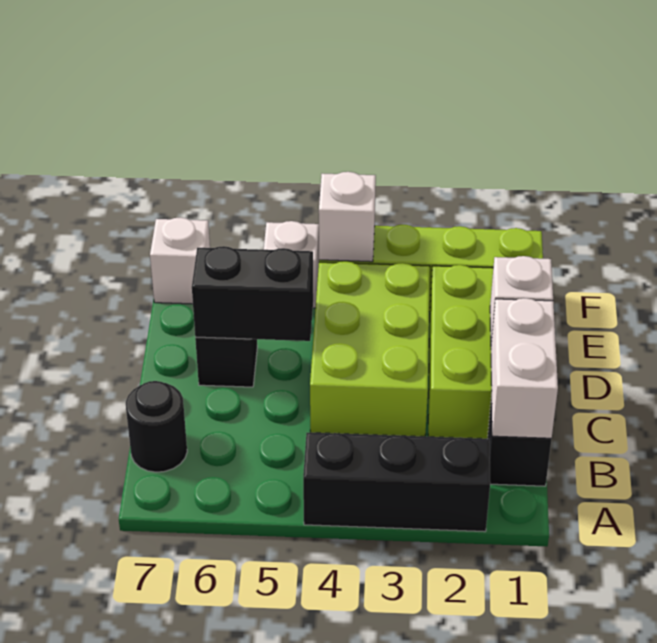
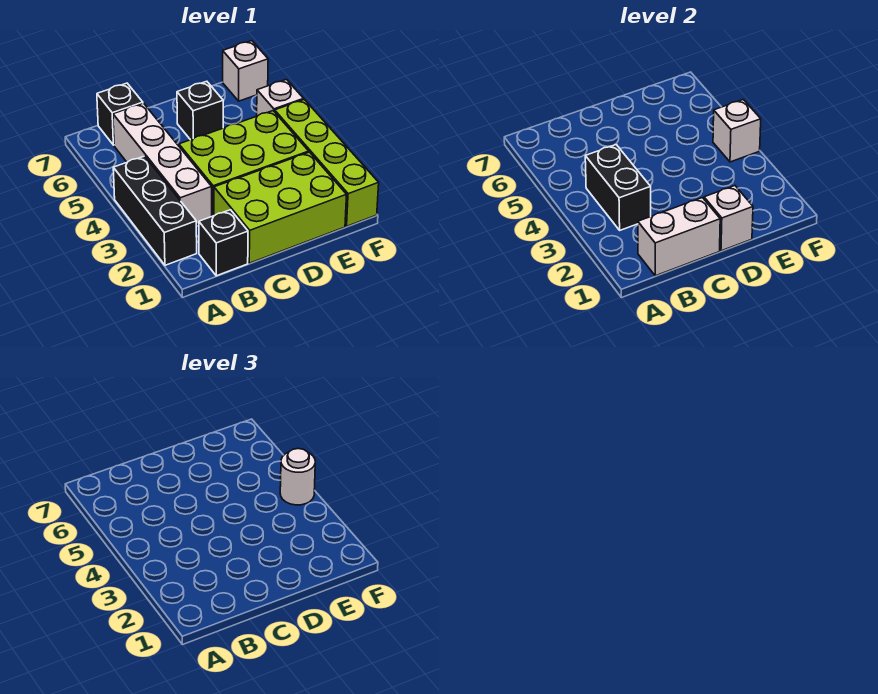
none -> white brick B3:B6 level 1
black round brick B7 level 1 -> black brick B7 level 1
black brick D5:D6 level 2 -> black brick B3:B4 level 2
none -> white round brick F4 level 3

